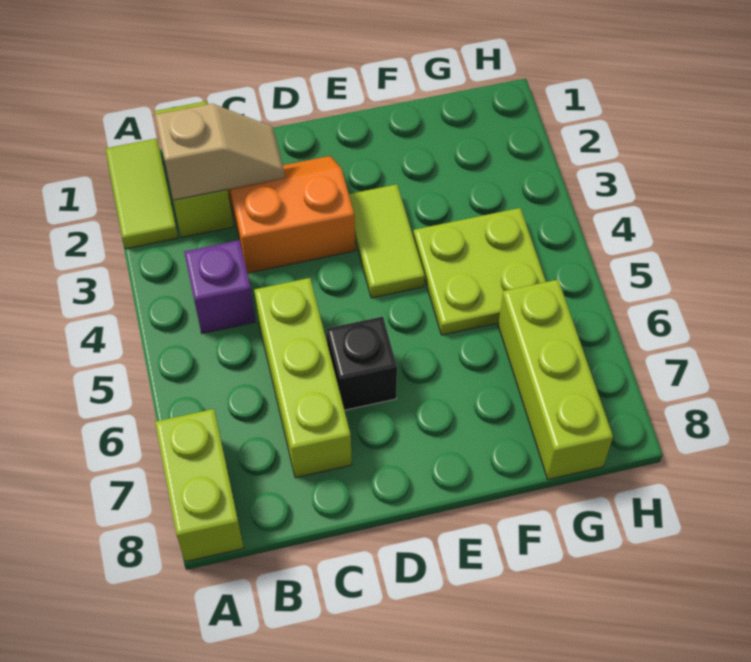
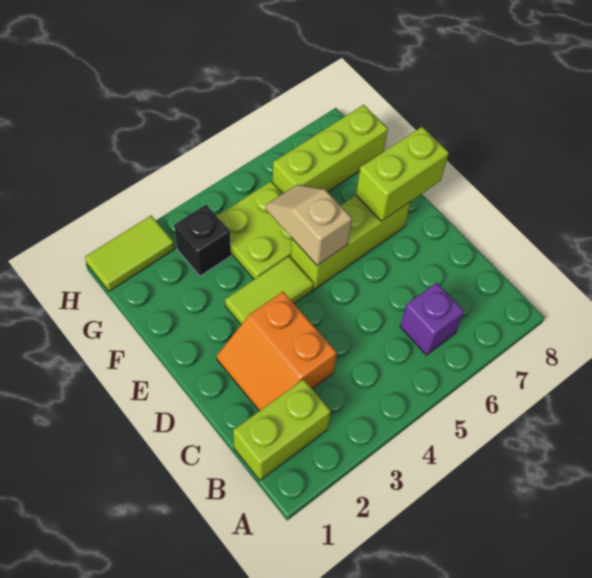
lime tile A1:A2 level 1 -> lime tile H1:H2 level 1
lime brick A7:A8 level 1 -> lime brick E7:E8 level 2
tan slope B2:C2 level 2 top B -> tan slope E5:F5 level 2 top E
purple brick B4 level 1 -> purple brick B6 level 1
lime brick C5:C7 level 1 -> lime brick E5:E7 level 1
black brick D6 level 1 -> black brick G3 level 1

